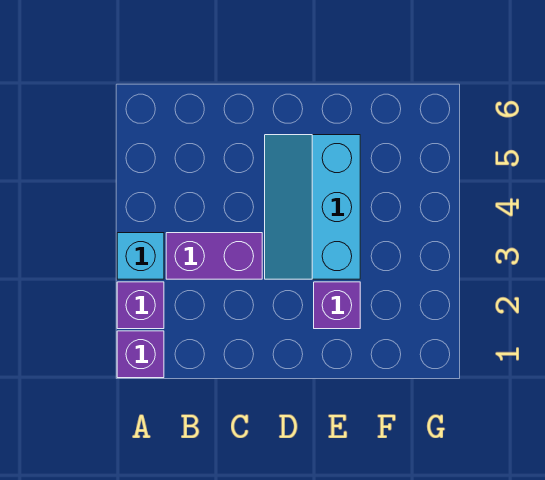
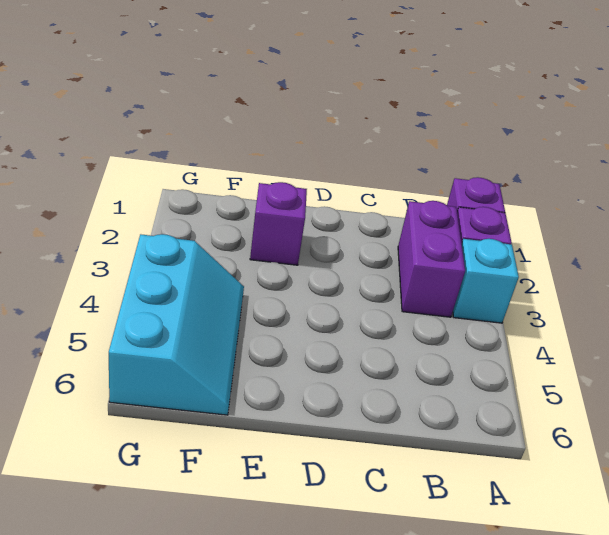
purple brick B3:C3 level 1 -> purple brick B2:B3 level 1
cyan slope D3:E5 level 1 top E -> cyan slope F4:G6 level 1 top G

